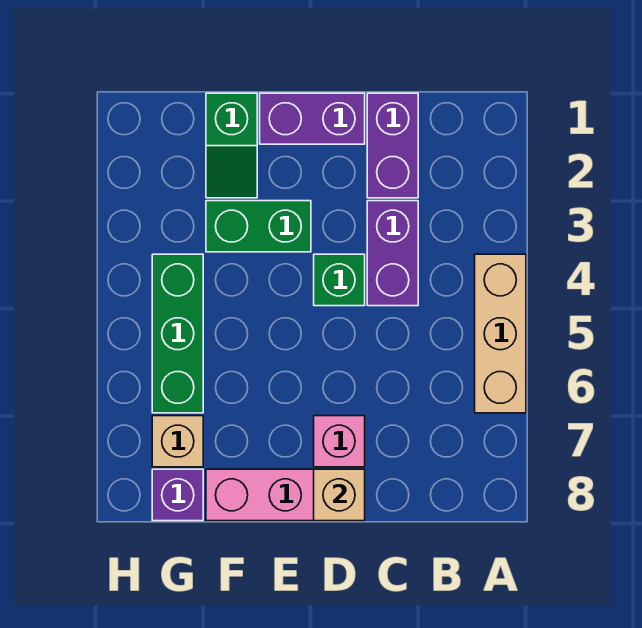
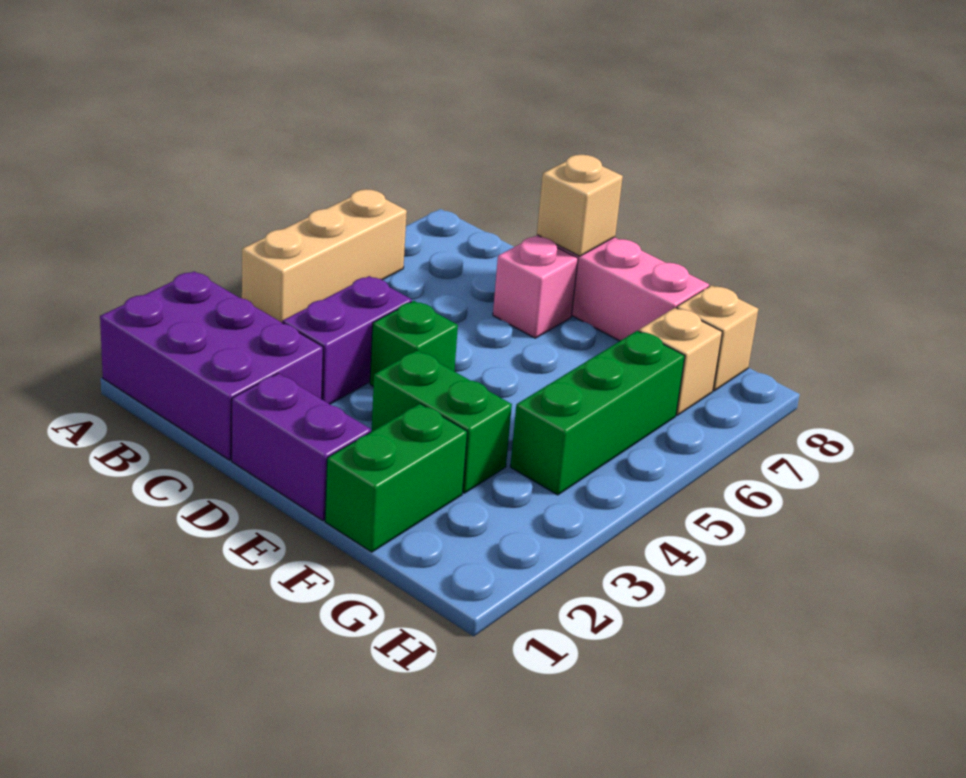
purple brick C1:C2 level 1 -> purple brick A1:C2 level 1
green slope F1:F2 level 1 top 1 -> green brick F1:F2 level 1
purple brick G8 level 1 -> tan brick G8 level 1

